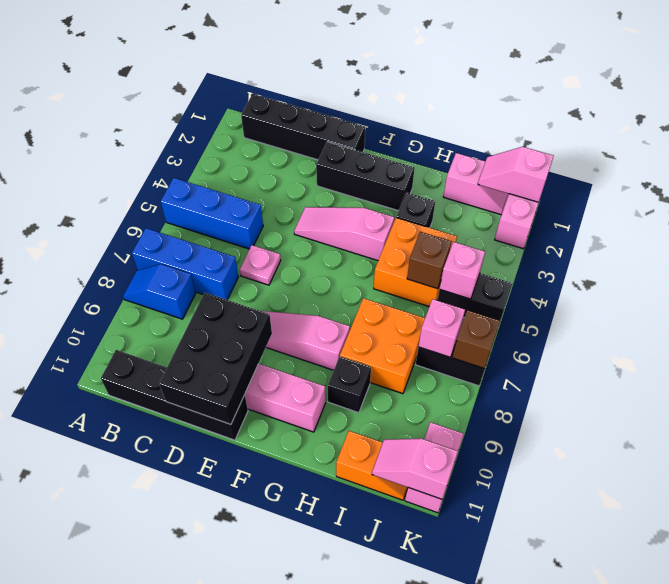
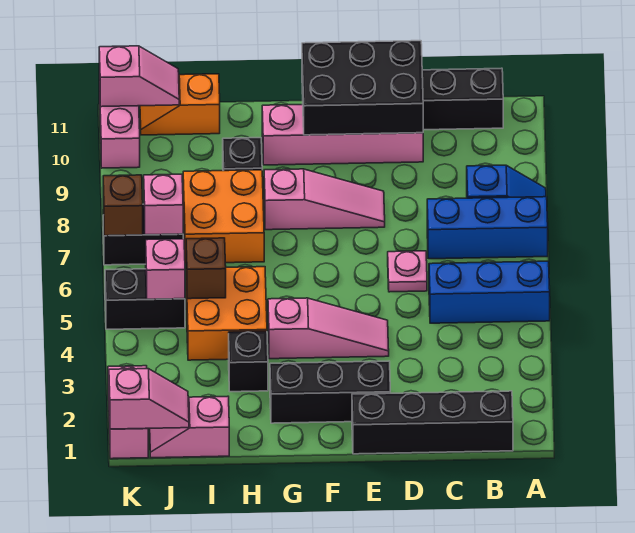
black brick D9:E11 level 2 -> black brick D10:F11 level 2

